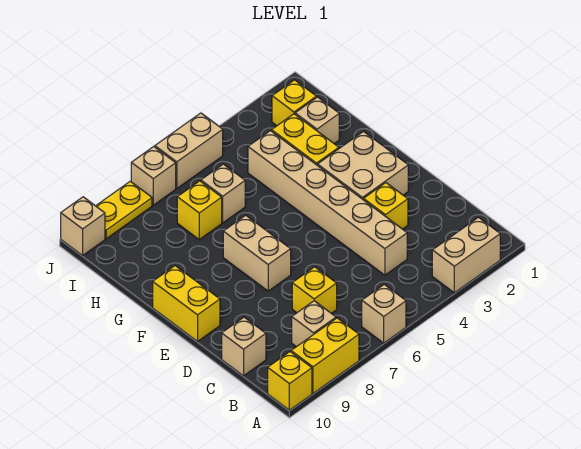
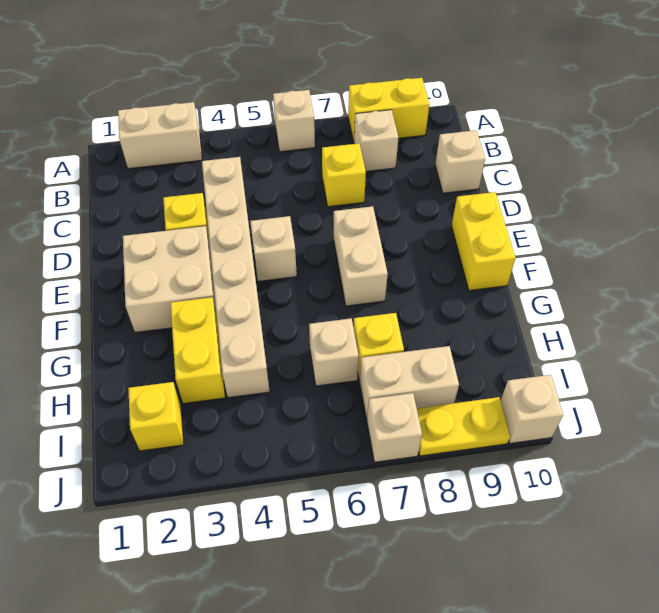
yellow brick A10 level 1 -> none
tan brick H2 level 1 -> tan brick E5 level 1
tan brick J5:J6 level 1 -> tan brick I7:I8 level 1

